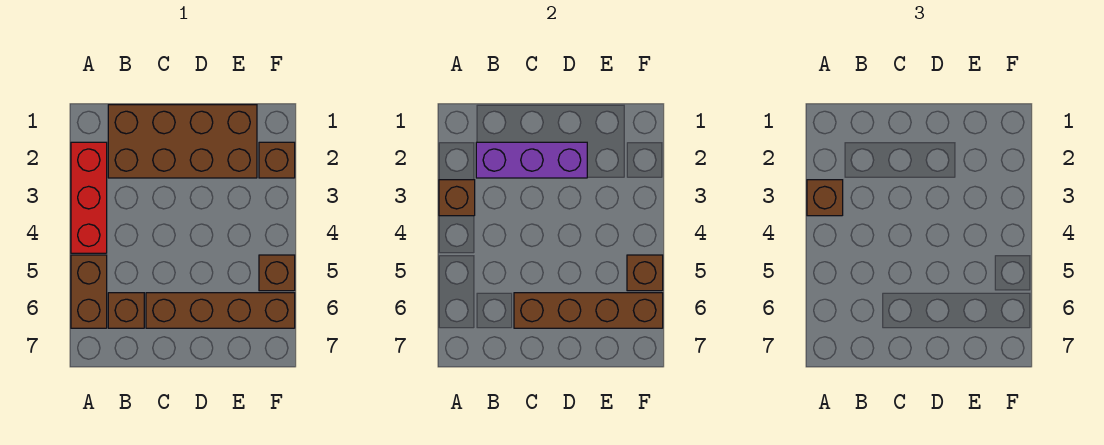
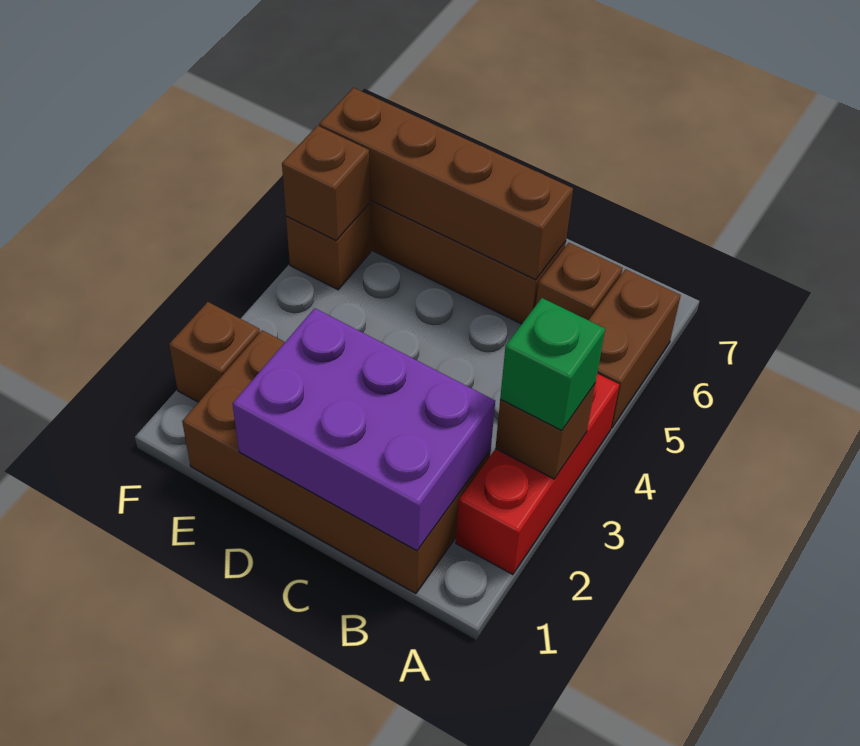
brown brick A3 level 3 -> green brick A3 level 3
purple brick B2:D2 level 2 -> purple brick B1:D2 level 2

